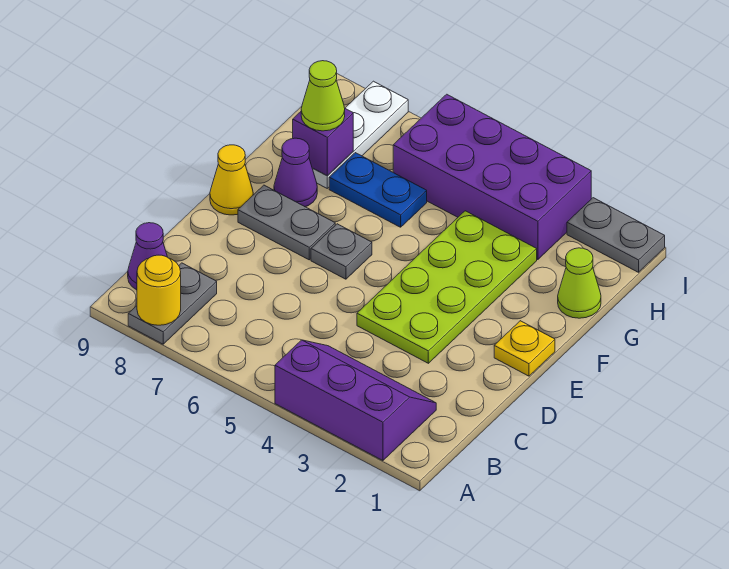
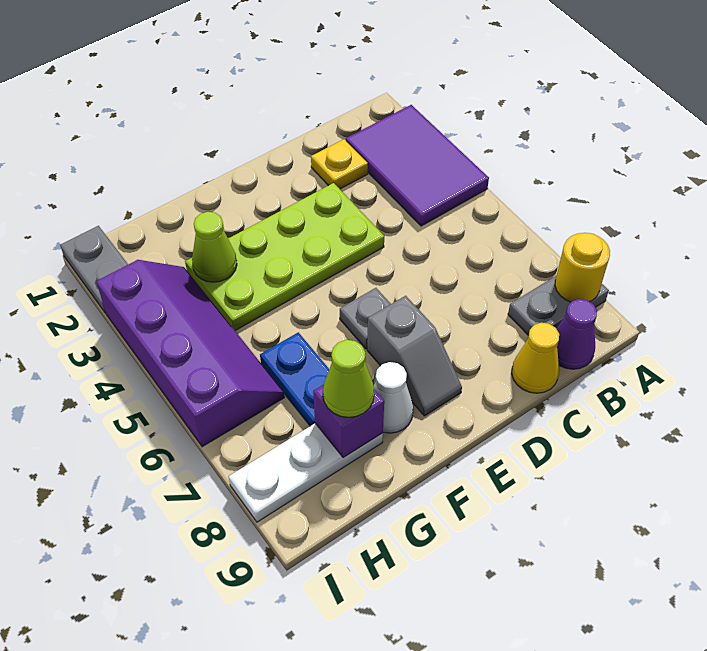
purple slope A2:B4 level 1 top A -> purple tile A2:B4 level 1
yellow plate E1 level 1 -> yellow plate C2 level 1
grey plate E7:E8 level 1 -> grey slope E7:E8 level 1 top 7
yellow cone E9 level 1 -> yellow cone C9 level 1
purple cone F8 level 1 -> white cone F8 level 1
lime cone G1 level 1 -> lime cone G3 level 2
purple brick H3:I6 level 1 -> purple slope H3:I6 level 1 top I

